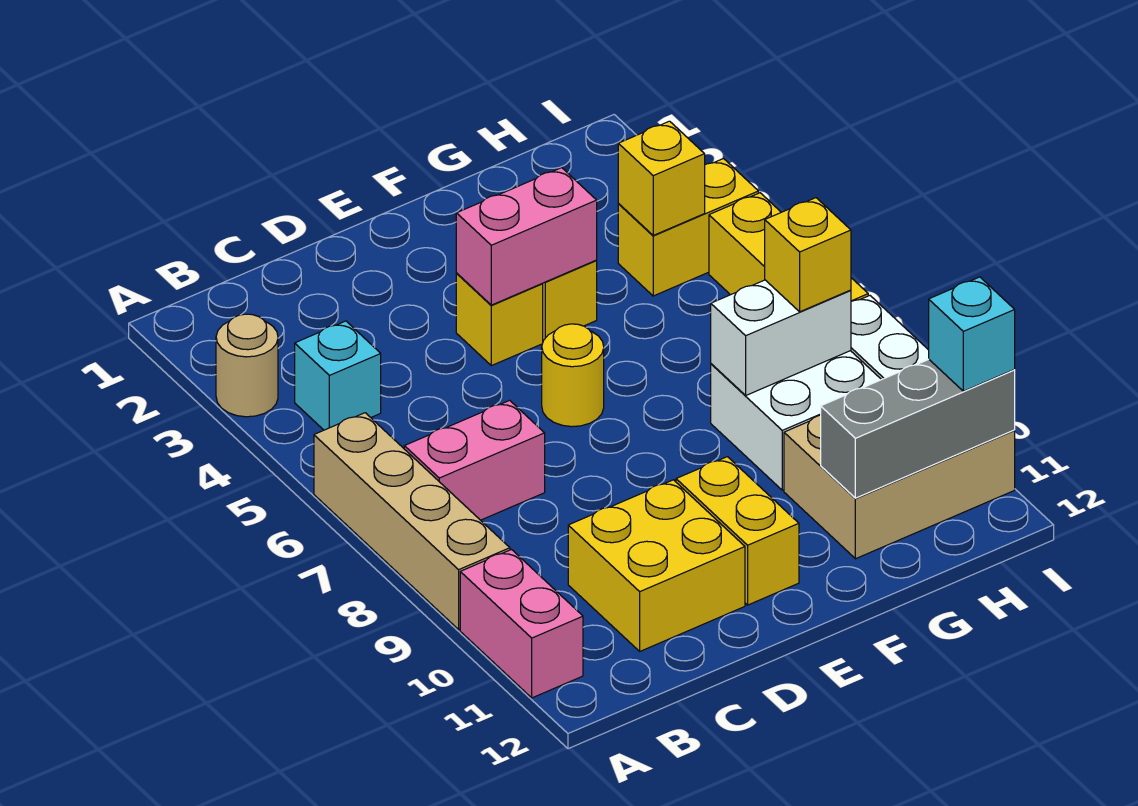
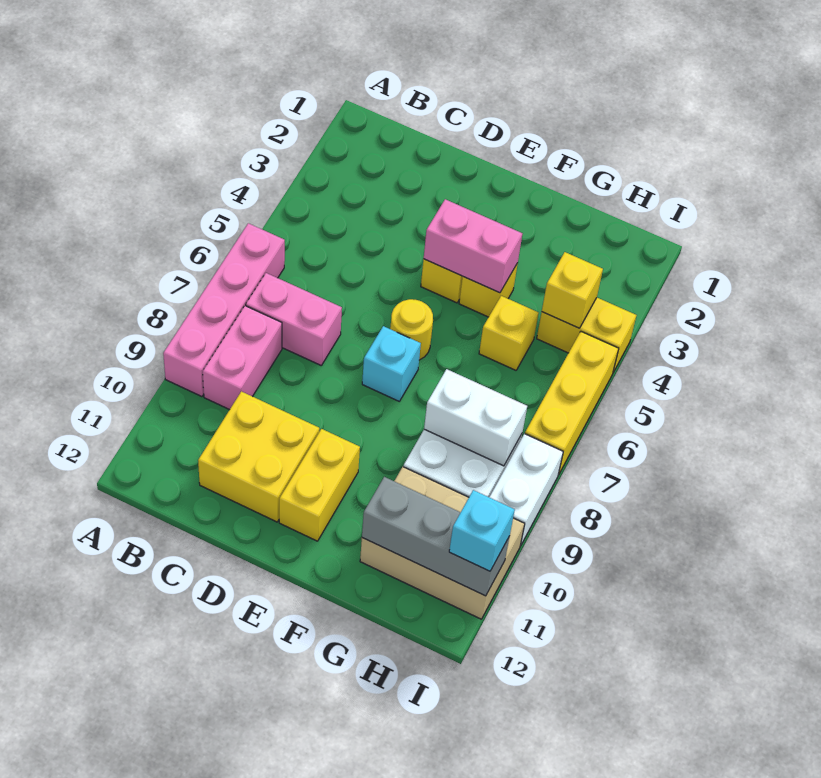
tan round brick A3 level 1 -> none
tan brick A6:A9 level 1 -> pink brick A6:A9 level 1
pink brick A10:A11 level 1 -> pink brick B8:B9 level 1
cyan brick B4 level 1 -> cyan brick E7 level 1
yellow brick H8 level 3 -> yellow brick G5 level 1

